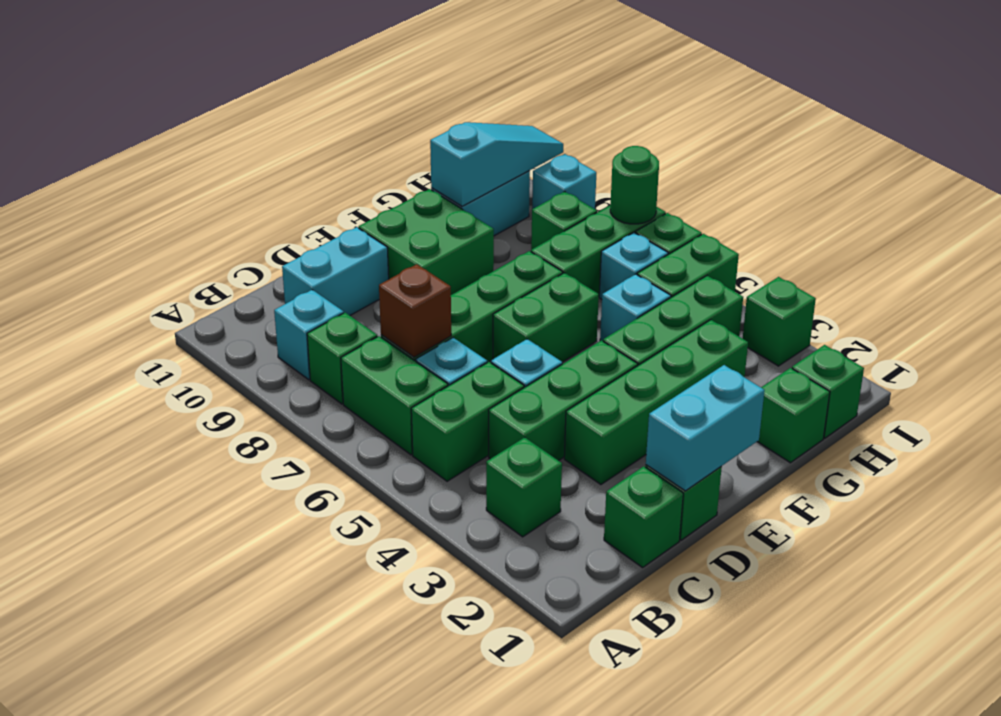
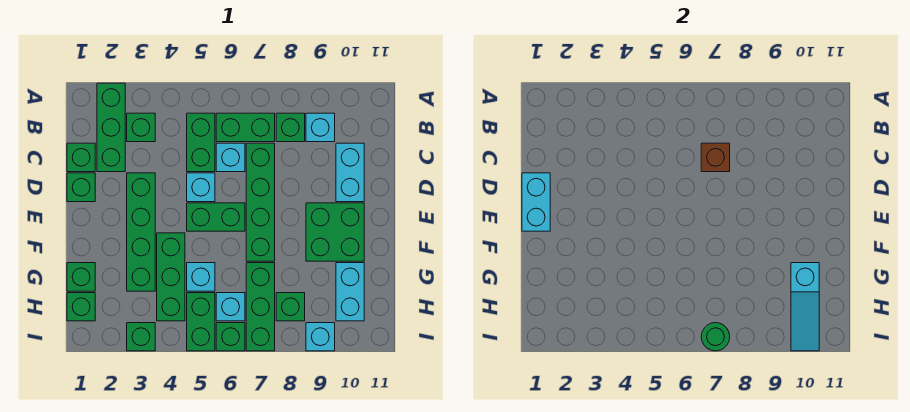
green brick C4:E4 level 1 -> green brick A2:C2 level 1
green brick E6:F6 level 1 -> green brick E5:E6 level 1

